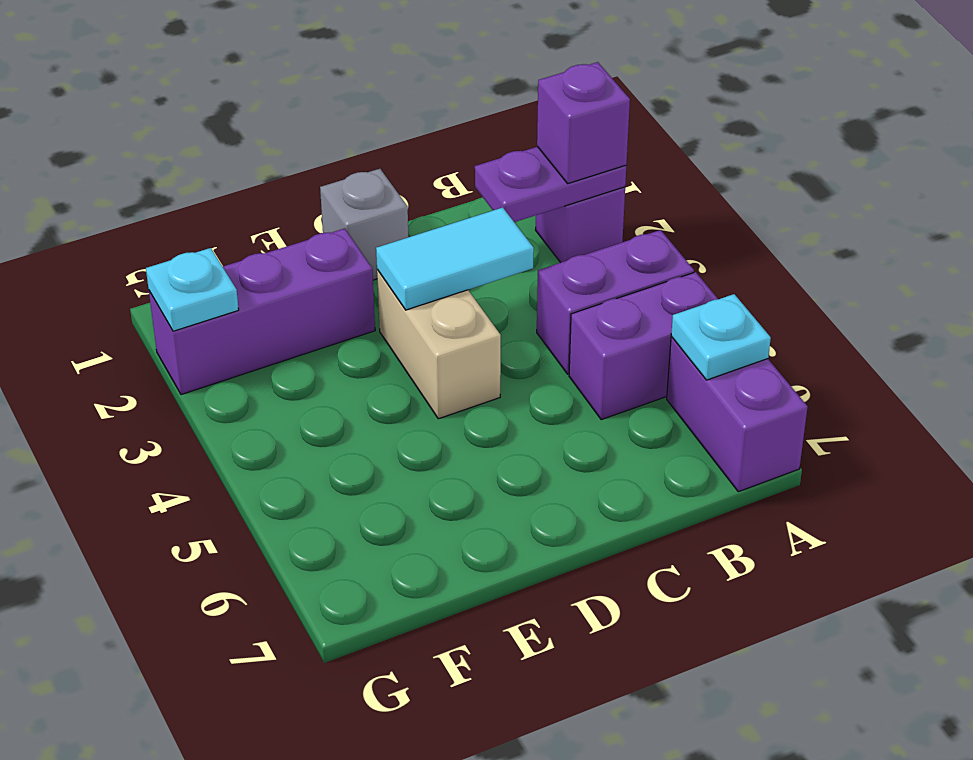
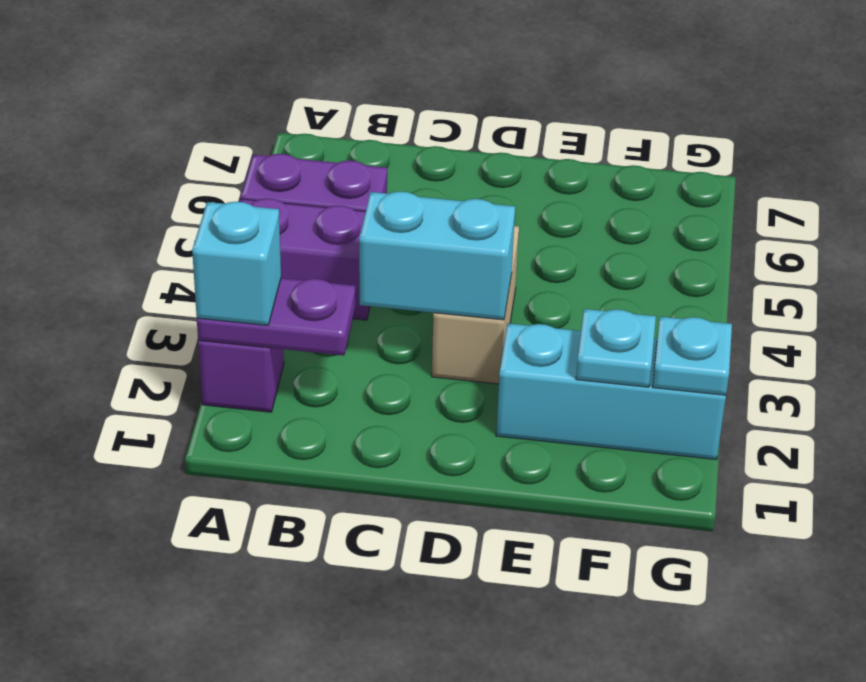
purple brick A2 level 3 -> cyan brick A2 level 3
purple brick A6:A7 level 1 -> none
cyan plate A6 level 2 -> cyan plate F2 level 2
cyan tile C3:D3 level 2 -> cyan brick C3:D3 level 2
grey brick D1 level 1 -> none
purple brick E2:G2 level 1 -> cyan brick E2:G2 level 1

